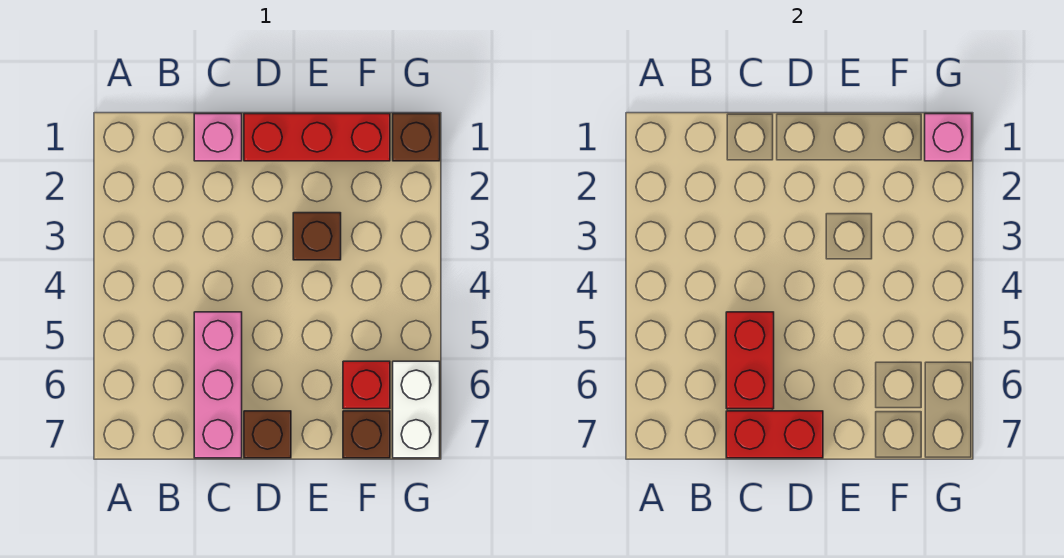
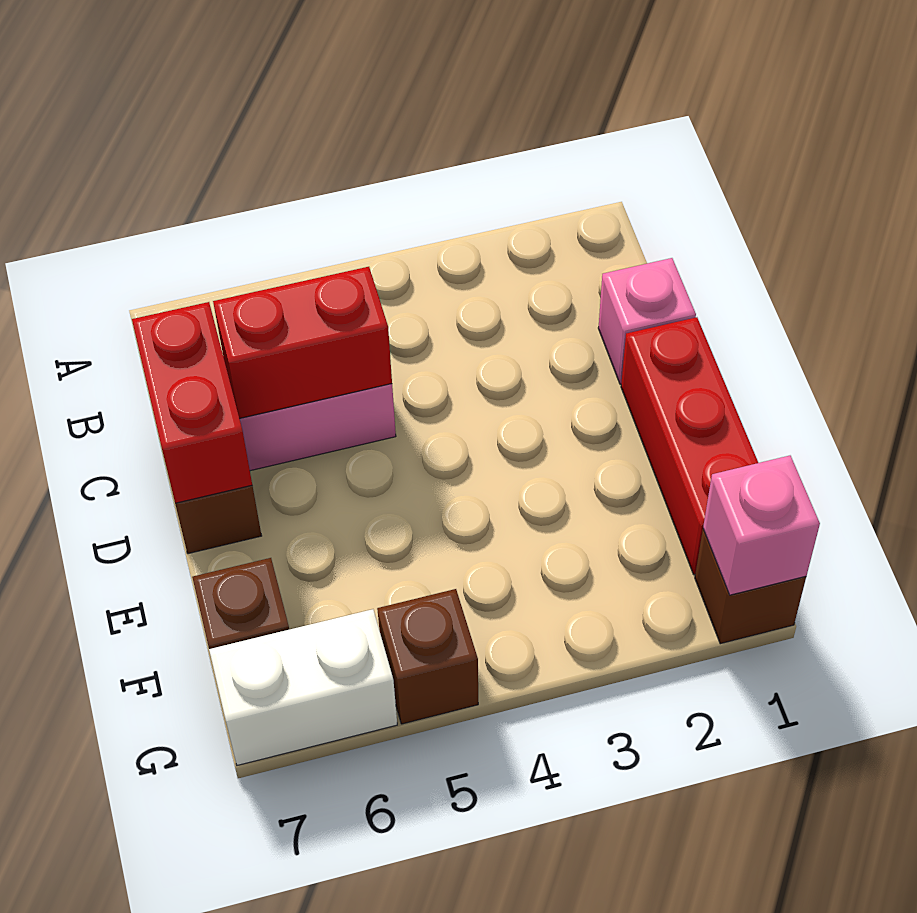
brown brick E3 level 1 -> brown brick G5 level 1
red brick F6 level 1 -> none

